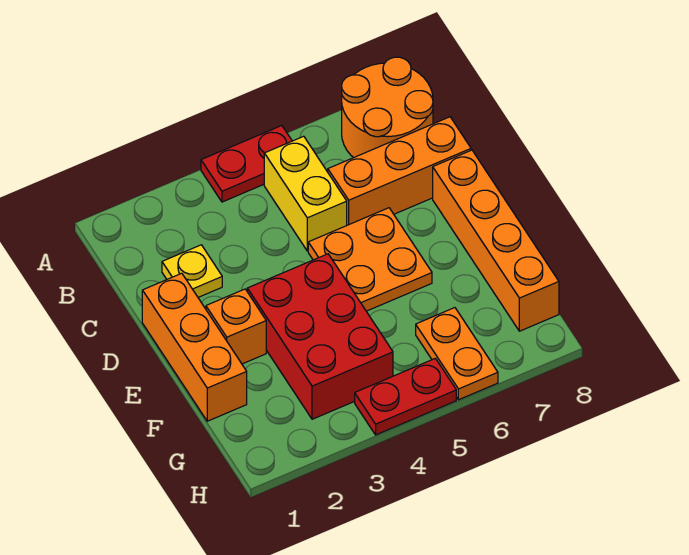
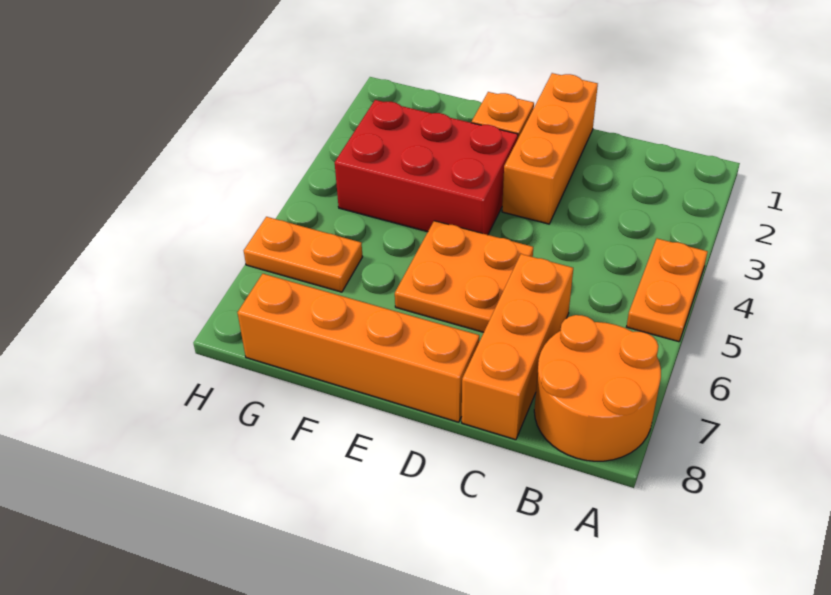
red plate A4:A5 level 1 -> orange plate A4:A5 level 1
yellow brick B5:C5 level 1 -> none
yellow plate C2 level 1 -> none
orange brick D1:F1 level 1 -> orange brick D1:D3 level 1
red plate H4:H5 level 1 -> none

